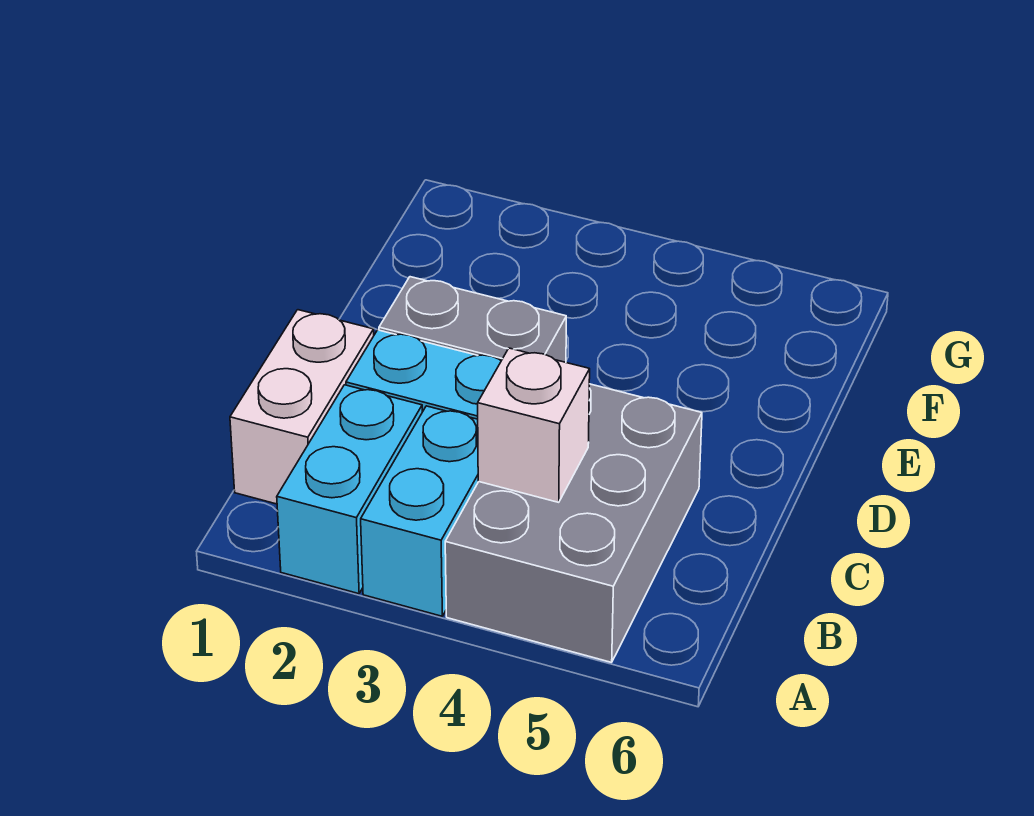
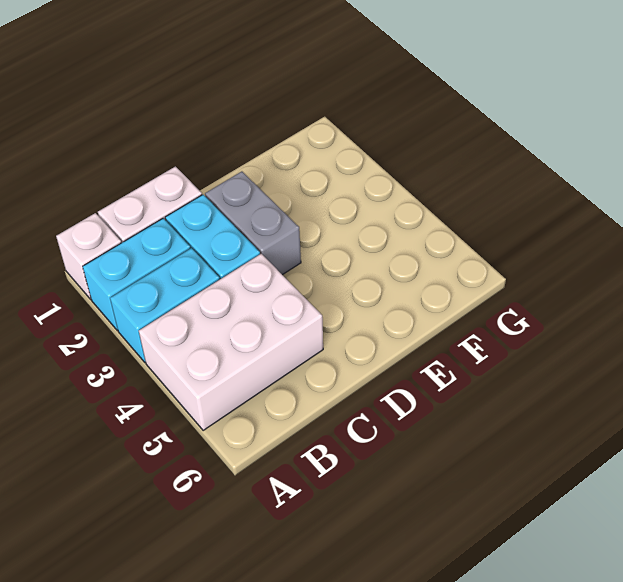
grey brick A4:C5 level 1 -> white brick A4:C5 level 1
white brick B4 level 2 -> white brick A1 level 1

